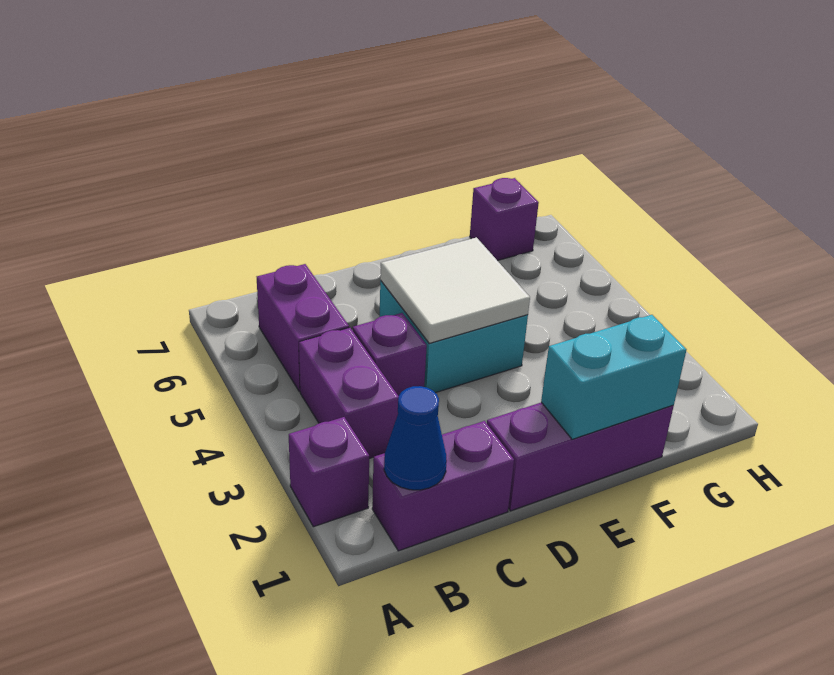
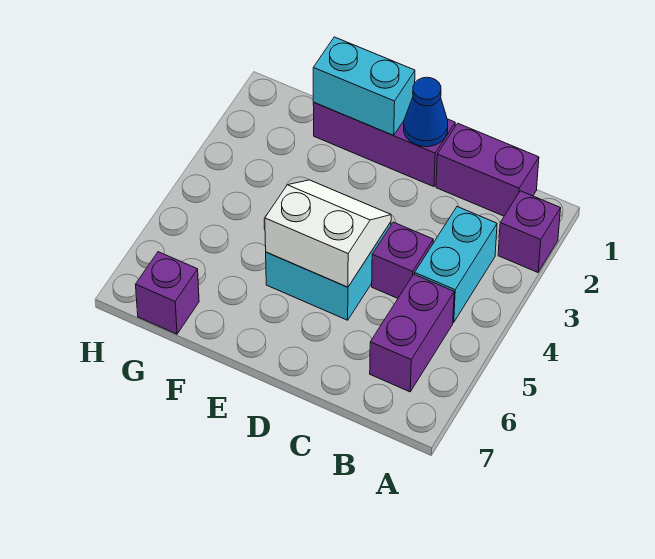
blue cone B1 level 2 -> blue cone D1 level 2
purple brick B3:B4 level 1 -> cyan brick B3:B4 level 1
white tile D4:E5 level 2 -> white slope D4:E5 level 2 top 5

